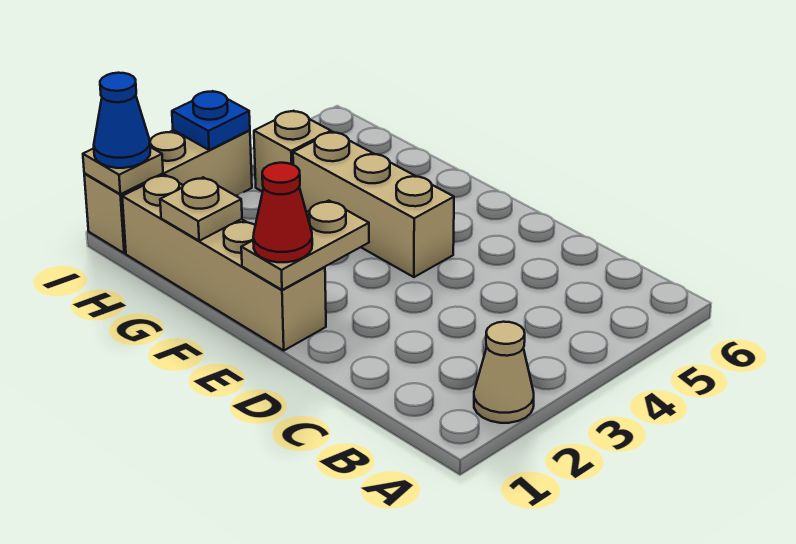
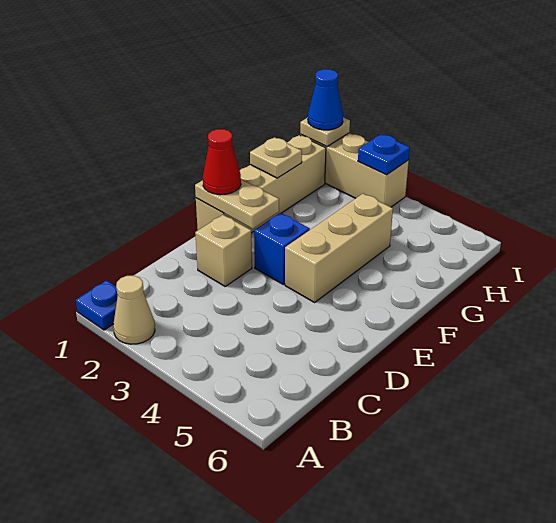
none -> blue plate A1 level 1
none -> blue brick E3 level 1
tan brick H4 level 1 -> tan brick D2 level 1

